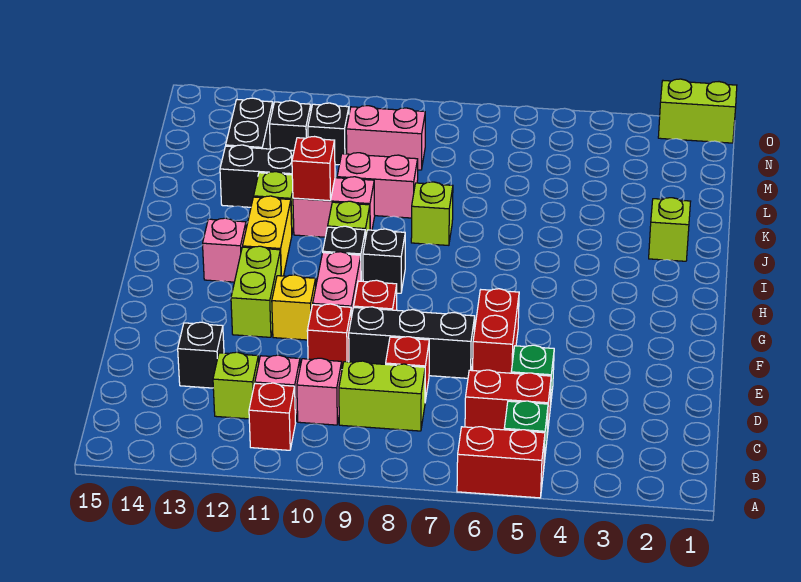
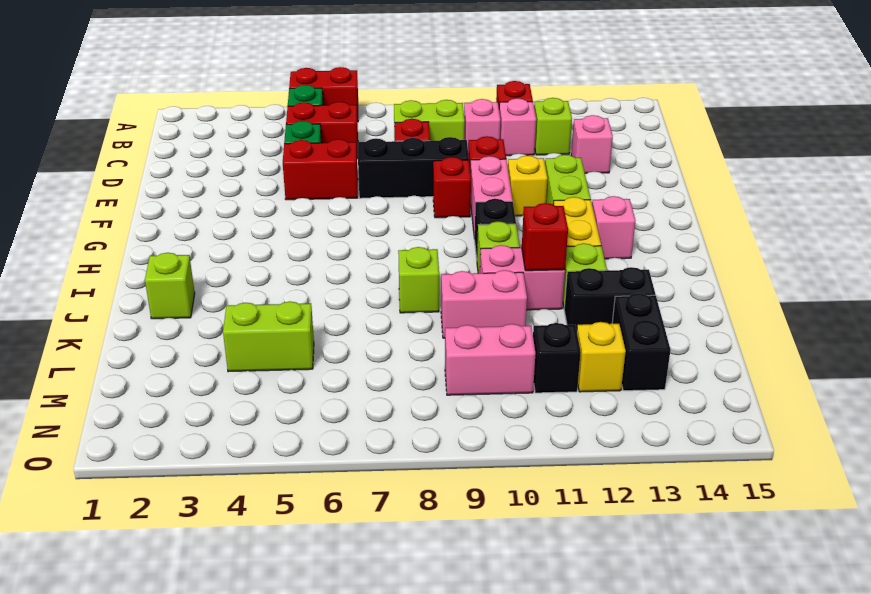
black brick D13 level 1 -> pink brick D13 level 1
red brick E6:F6 level 1 -> red brick E5:E6 level 1
black brick H9 level 1 -> none
black brick M12 level 1 -> yellow brick M12 level 1
lime brick O1:O2 level 1 -> lime brick L4:L5 level 1

